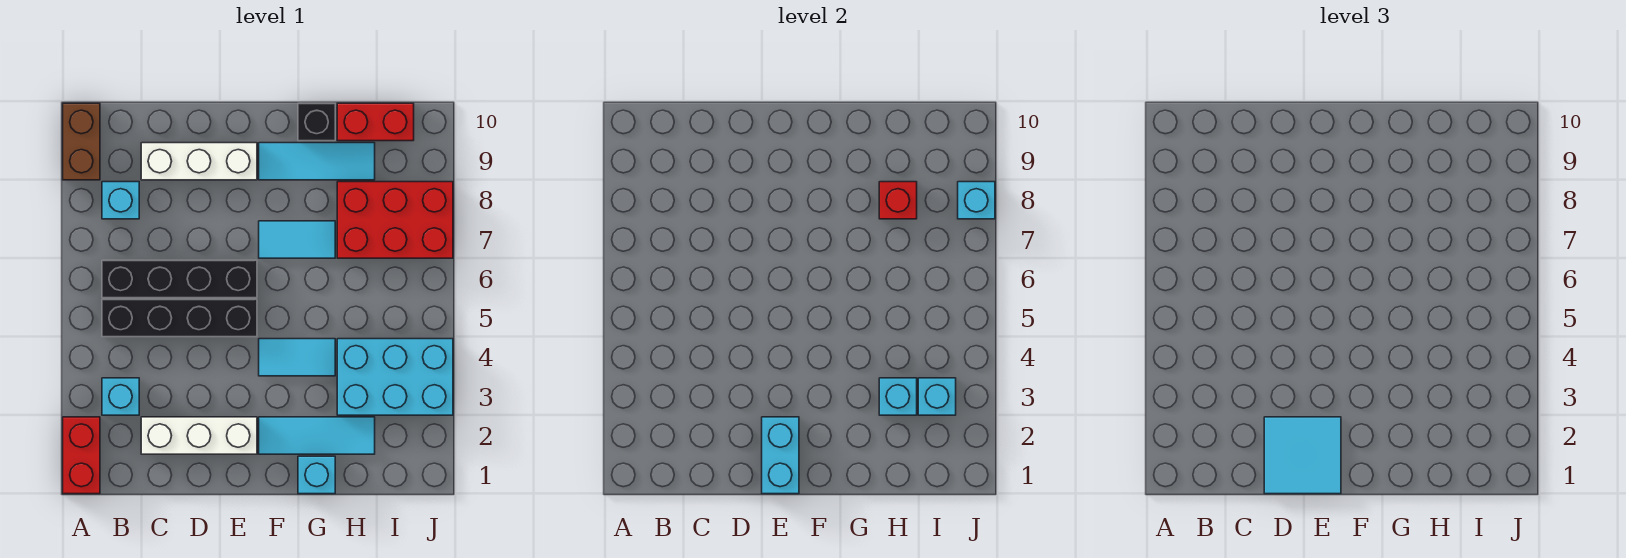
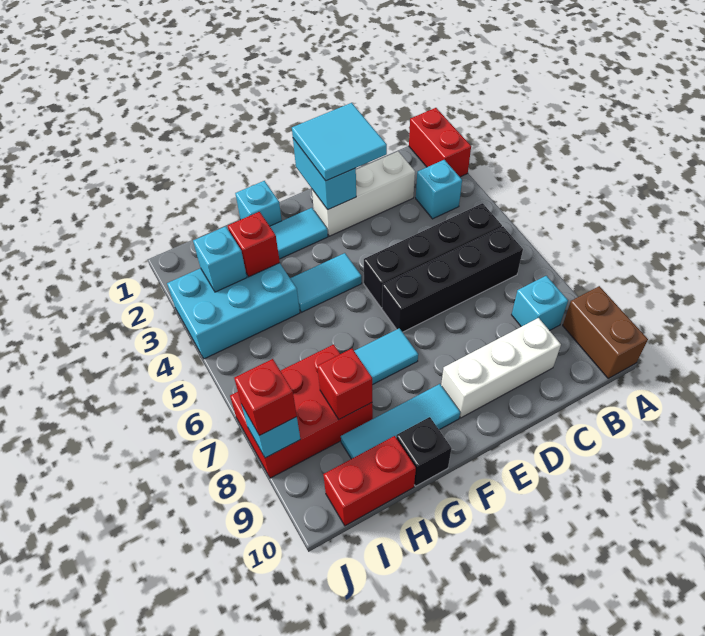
cyan brick H3 level 2 -> red brick H3 level 2
none -> red brick J8 level 3

